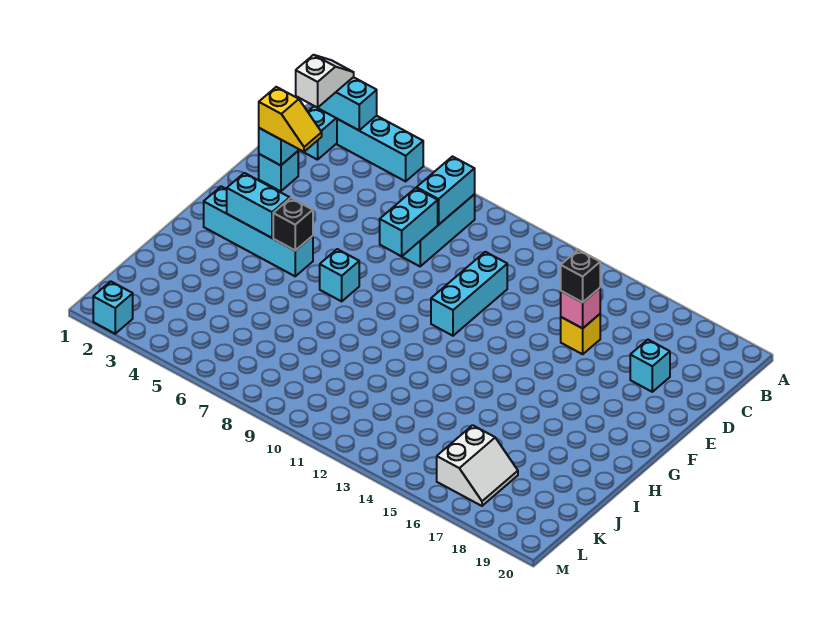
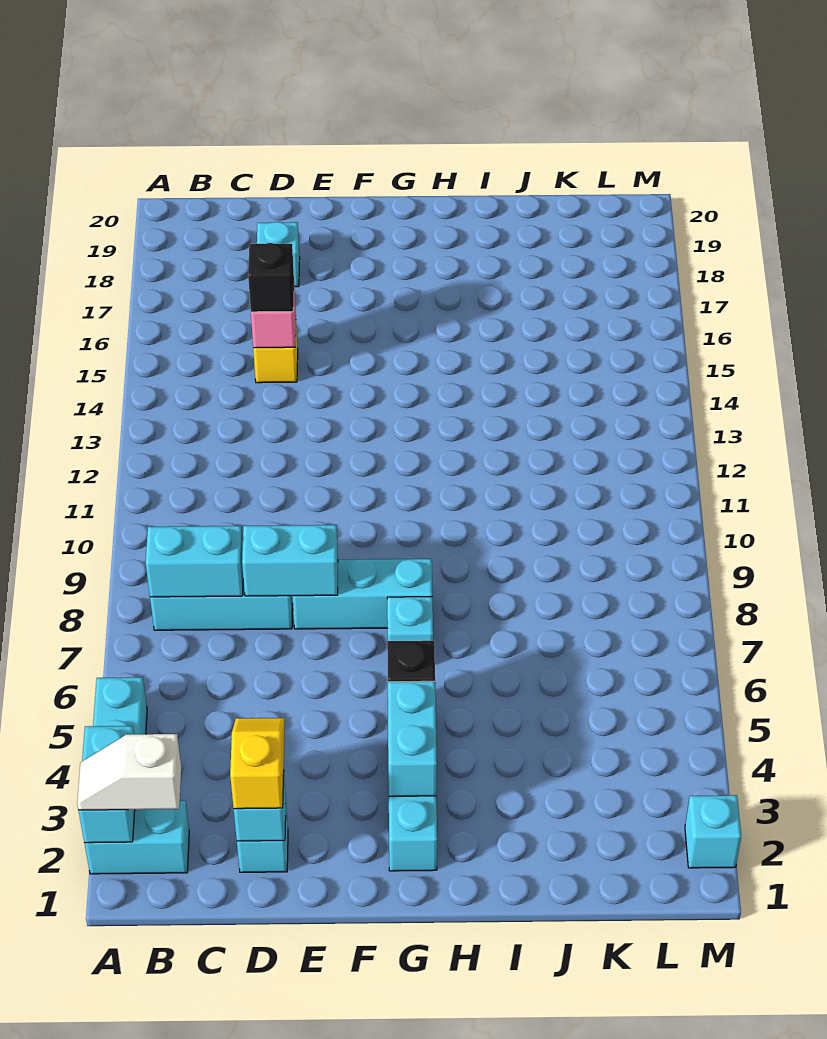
cyan brick D11:F11 level 1 -> cyan brick E8:G8 level 1
white slope K16:L17 level 1 top 16 -> none

